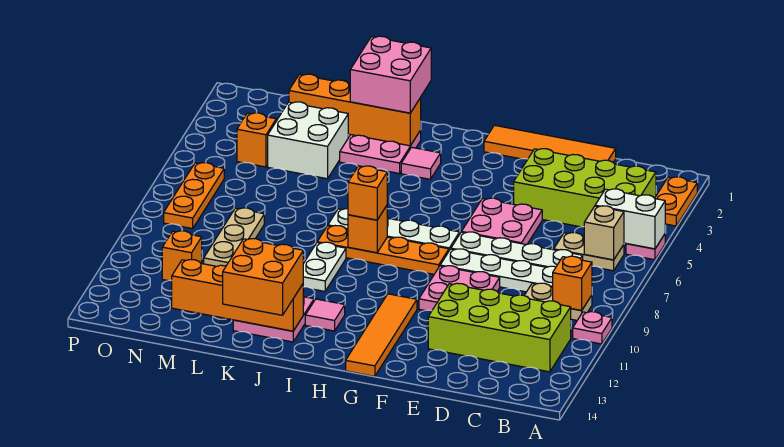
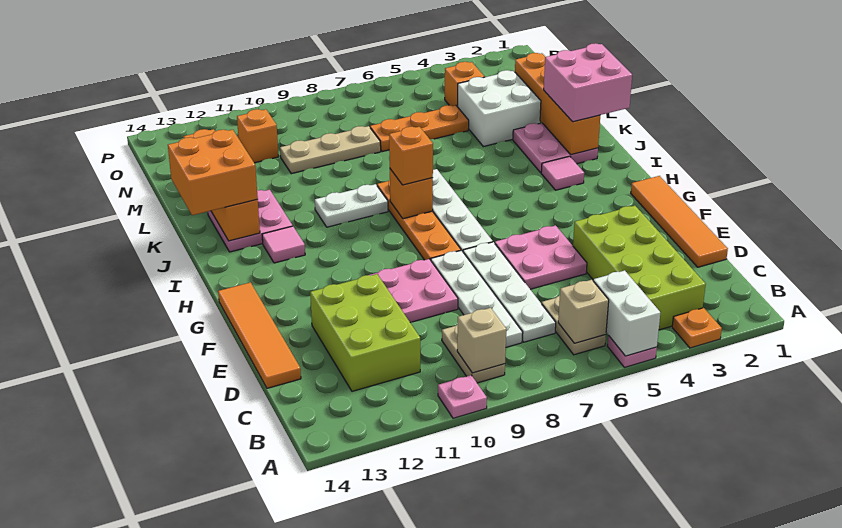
orange plate A2:A3 level 1 -> orange plate A3 level 1
orange brick B9 level 2 -> tan brick B9 level 2
lime brick B11:E12 level 1 -> lime brick C11:E12 level 1
orange tile G11:G14 level 1 -> orange tile D14:G14 level 1
orange plate O6:O8 level 1 -> orange plate M5:M7 level 1

